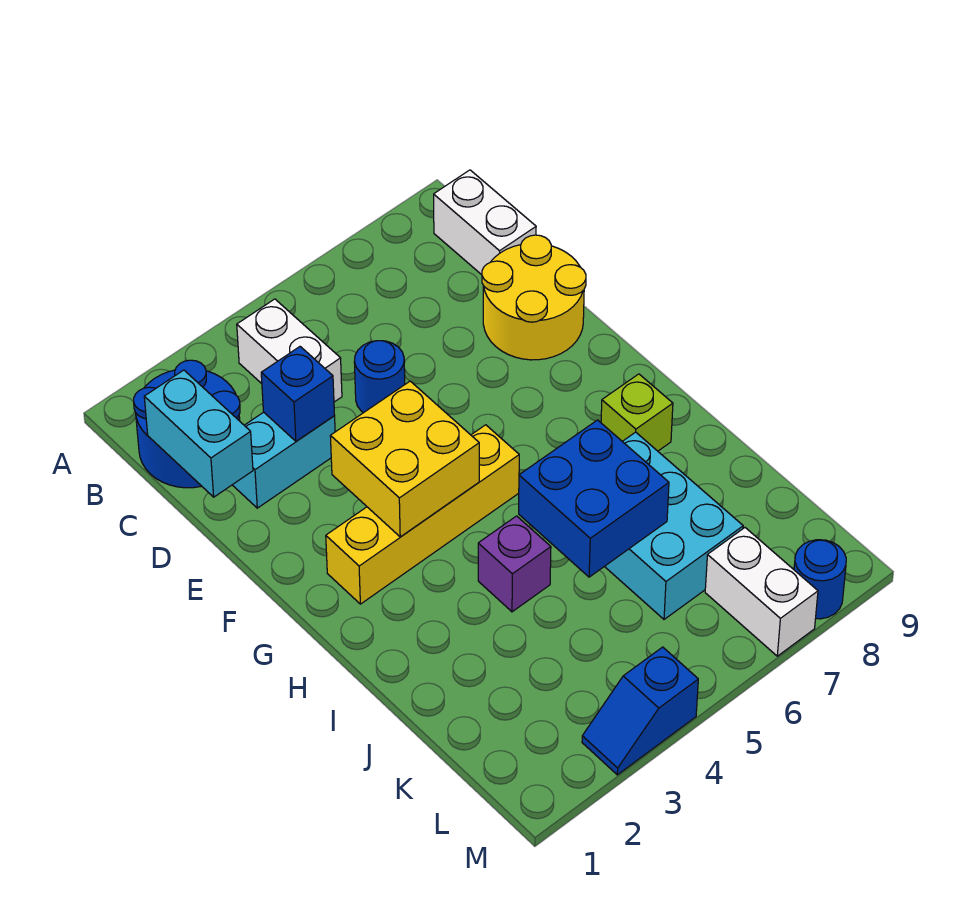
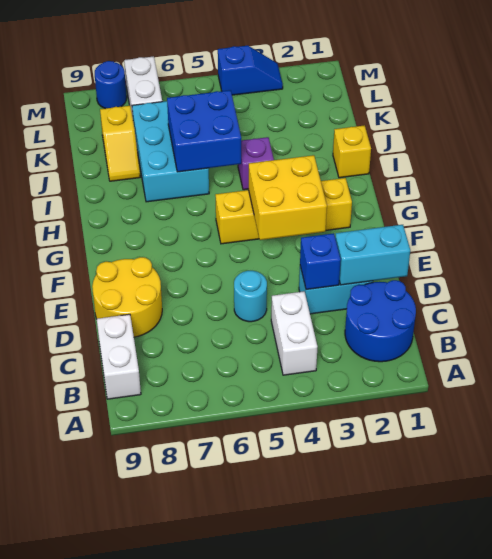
cyan brick C1:D1 level 2 -> cyan brick D1:D2 level 2
blue round brick D5 level 1 -> cyan round brick D5 level 1
lime brick H8 level 1 -> none
none -> yellow brick I1 level 1
none -> yellow slope J8:K8 level 1 top K

